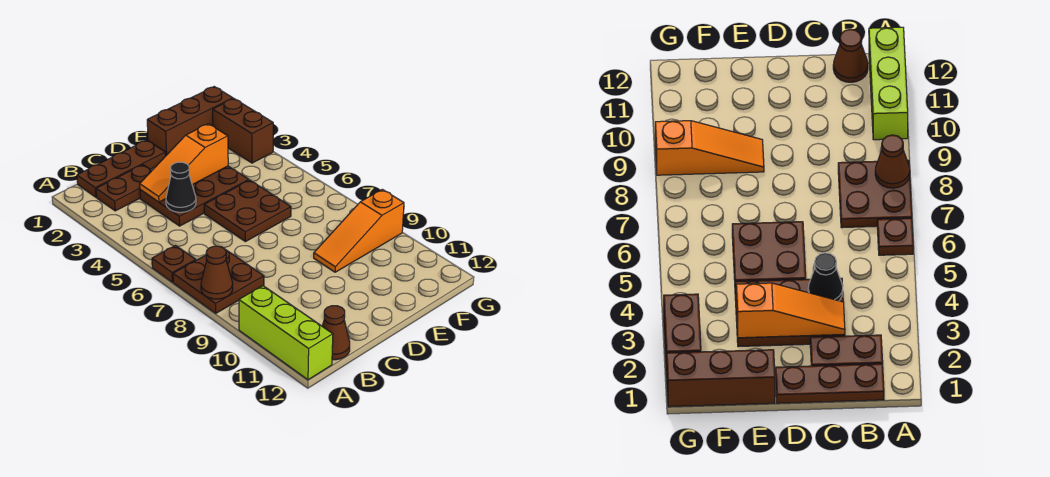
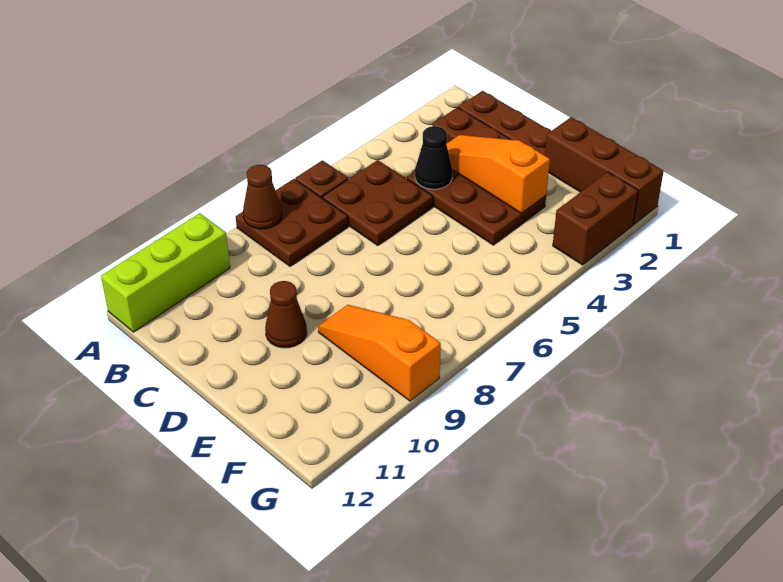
brown cone B12 level 1 -> brown cone D10 level 1
brown plate D5:E6 level 1 -> brown plate B5:C6 level 1

